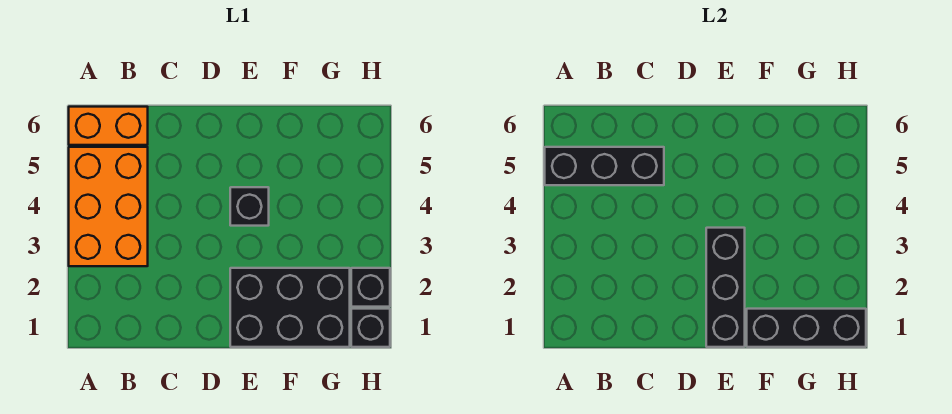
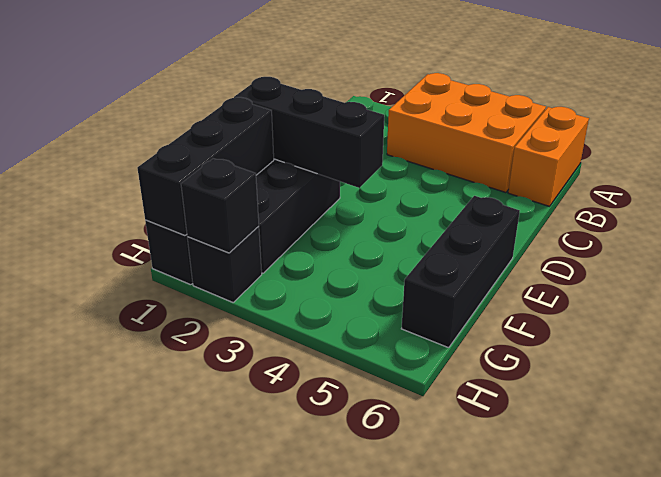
black brick A5:C5 level 2 -> black brick E6:G6 level 1
black brick E4 level 1 -> black brick H2 level 2

